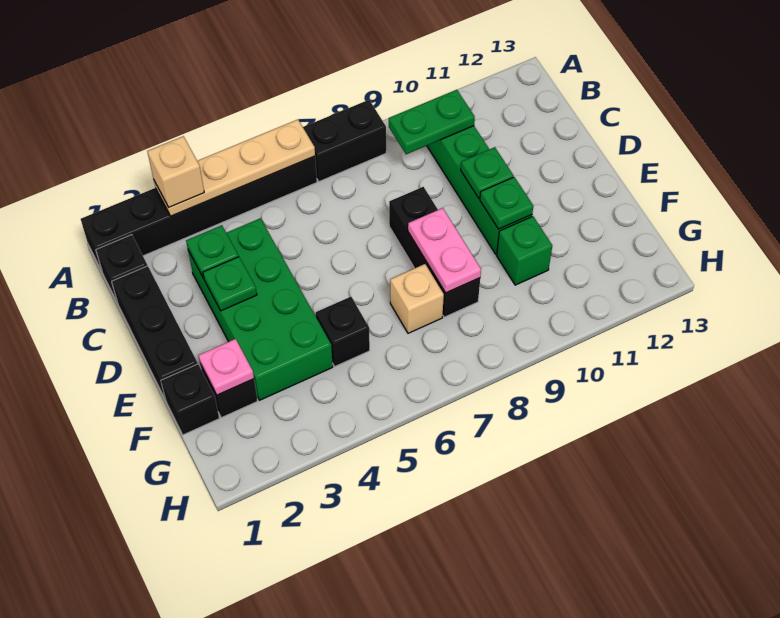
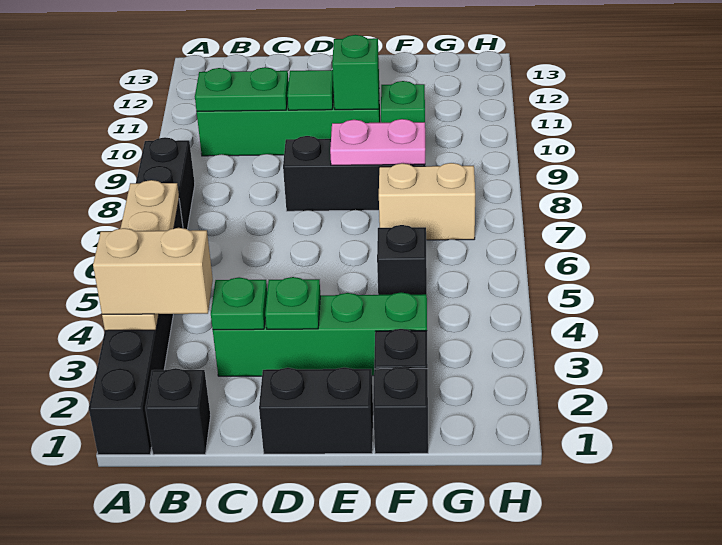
tan brick A3 level 3 -> tan brick A3:B3 level 3
green plate B9:B10 level 2 -> green plate B10:C10 level 2
black brick C1:E1 level 1 -> black brick D1:E1 level 1
green brick C3:F4 level 1 -> green brick C3:F3 level 1
green plate D10 level 2 -> green tile D10 level 2
green plate E10 level 2 -> green brick E10 level 2
pink plate F2 level 2 -> none
tan brick F7 level 1 -> tan brick F7:G7 level 1

